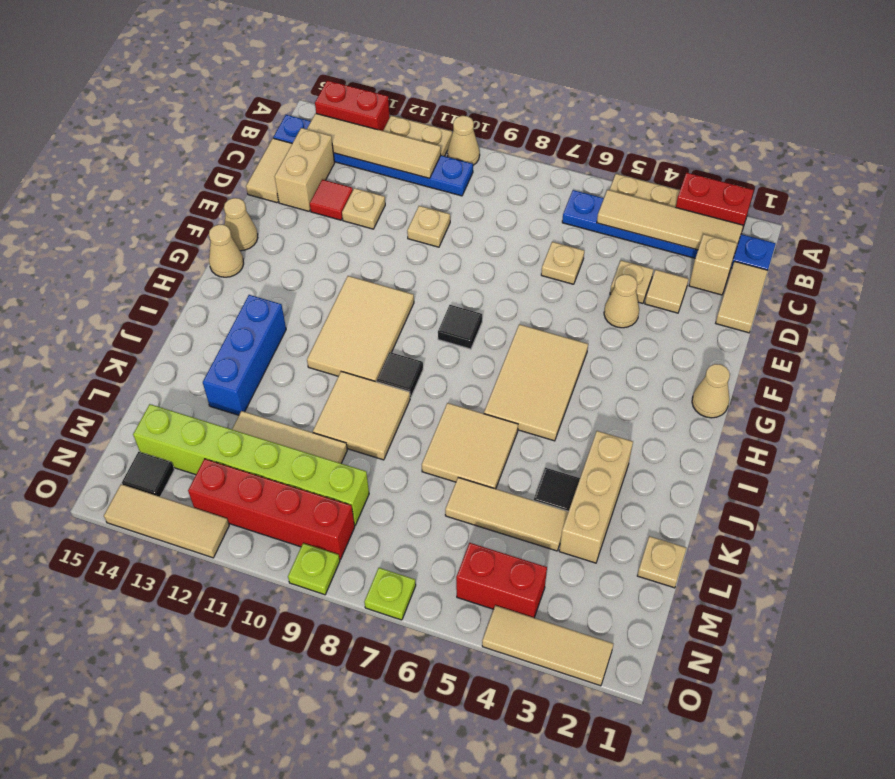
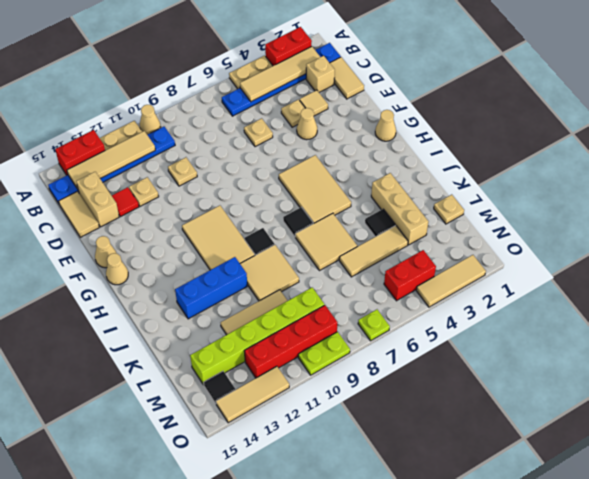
black tile G8 level 1 -> black tile I7 level 1
blue brick I13:K13 level 1 -> blue brick J11:J13 level 1
lime plate O9 level 1 -> lime plate O9:O10 level 1

